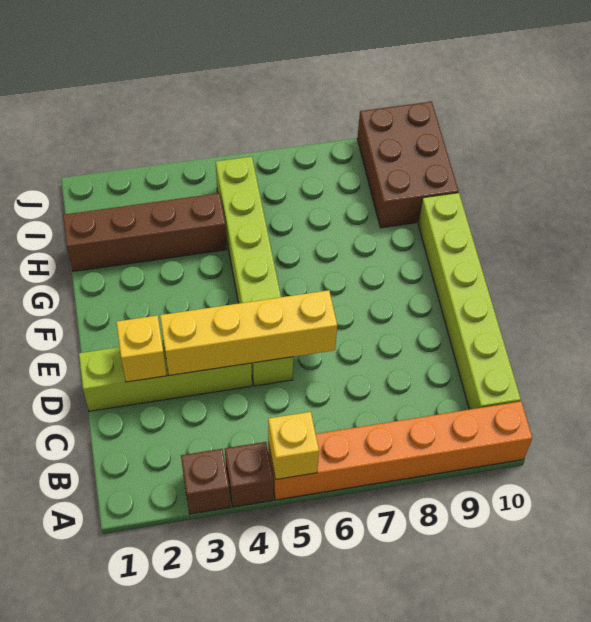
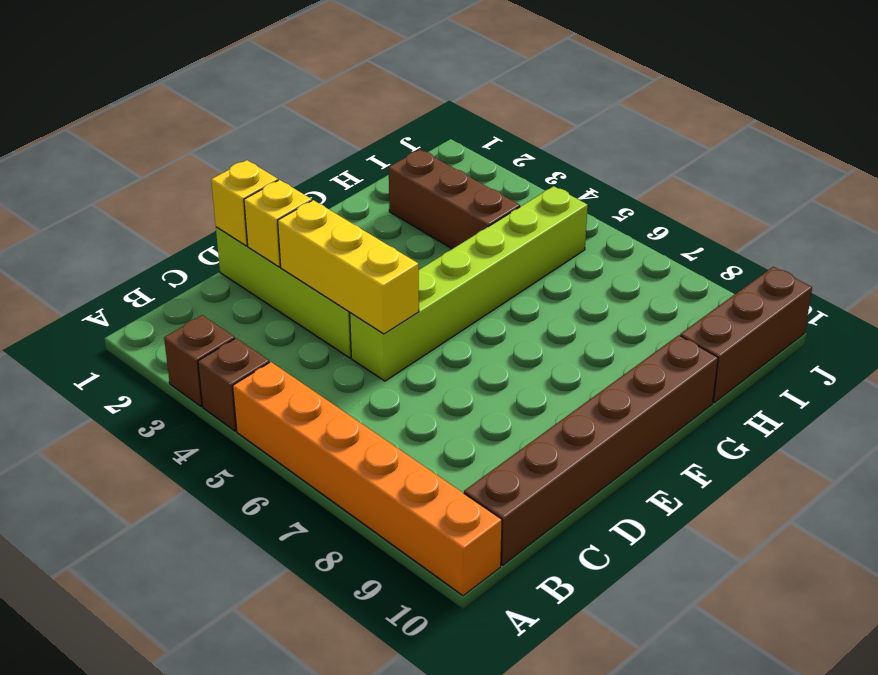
yellow brick A5 level 2 -> yellow brick D1 level 2
lime brick B10:G10 level 1 -> brown brick B10:G10 level 1
yellow brick D3:D6 level 2 -> yellow brick D3:D5 level 2
brown brick H1:H4 level 1 -> brown brick H2:H4 level 1
brown brick H9:J10 level 1 -> brown brick H10:J10 level 1

